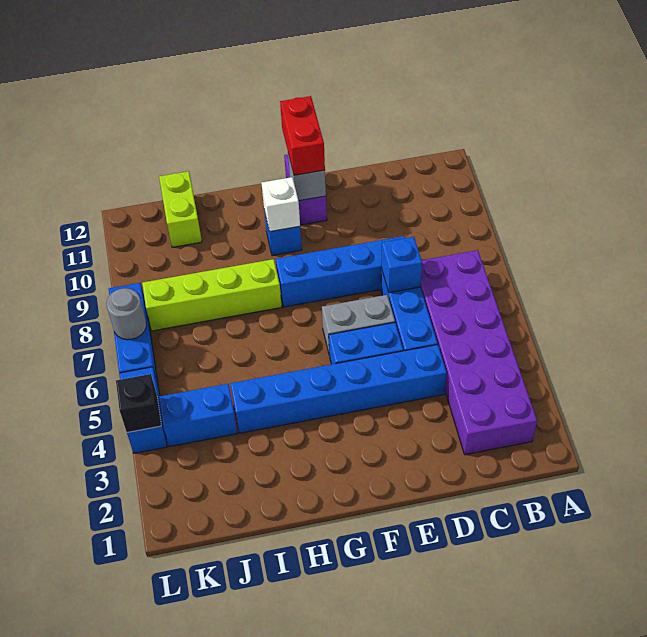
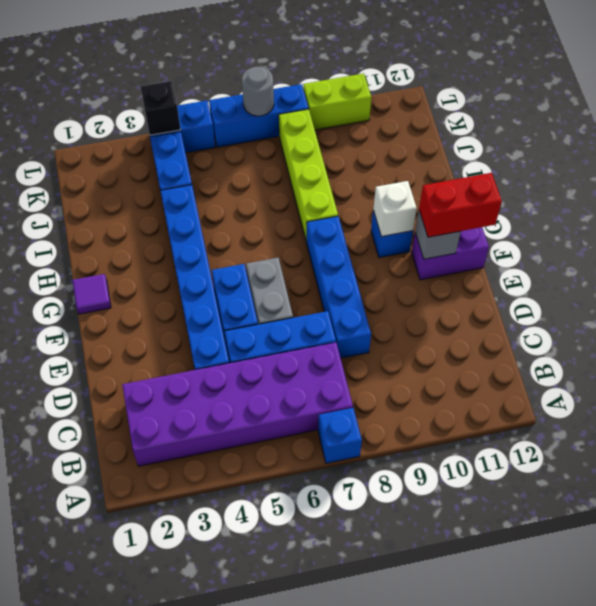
blue brick D7 level 2 -> blue brick A7 level 1
none -> purple tile G1 level 1
lime brick J11:J12 level 1 -> lime brick L9:L10 level 1

